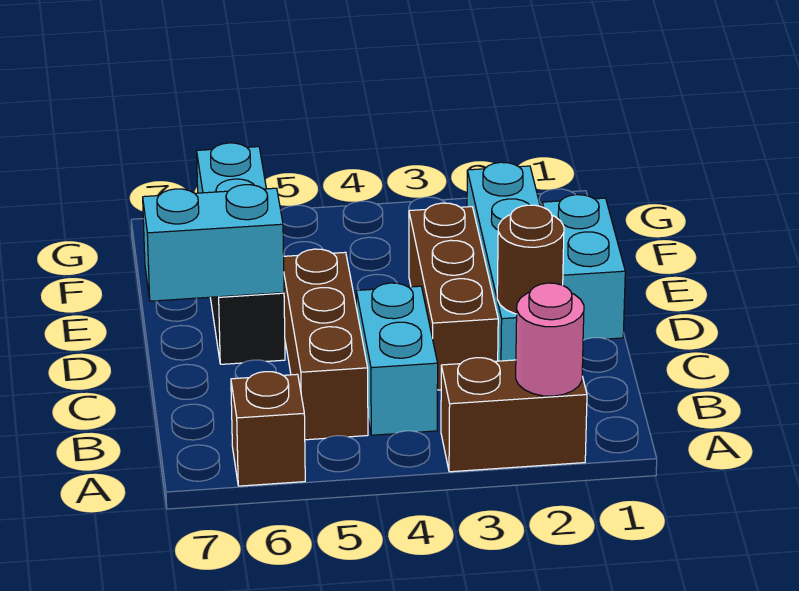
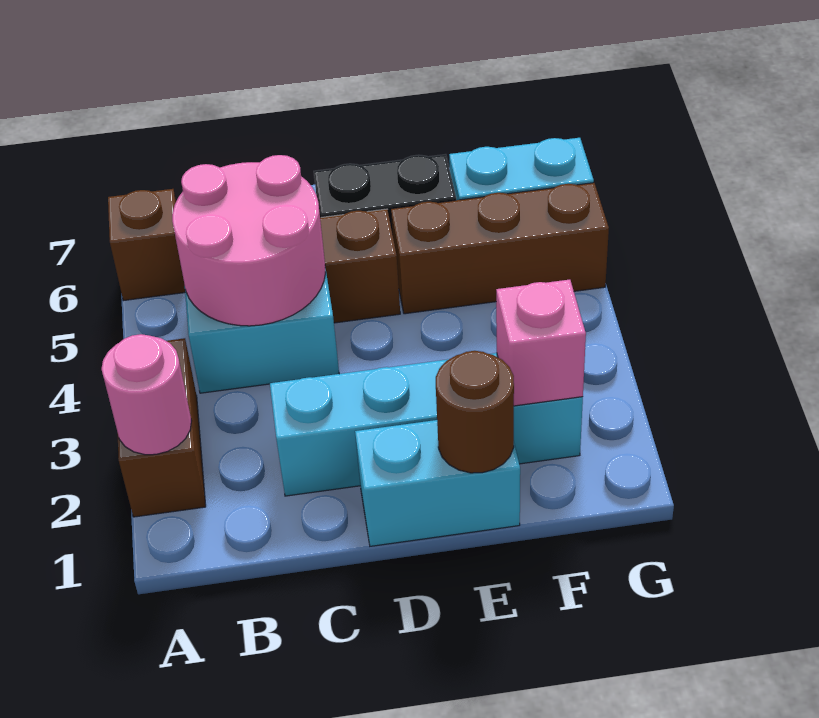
none -> pink round brick B4:C5 level 2
brown round brick C2 level 2 -> brown round brick E1 level 2
brown brick C3:E3 level 1 -> brown brick E5:G5 level 1
cyan brick D6:D7 level 2 -> none
none -> pink brick F2 level 2

